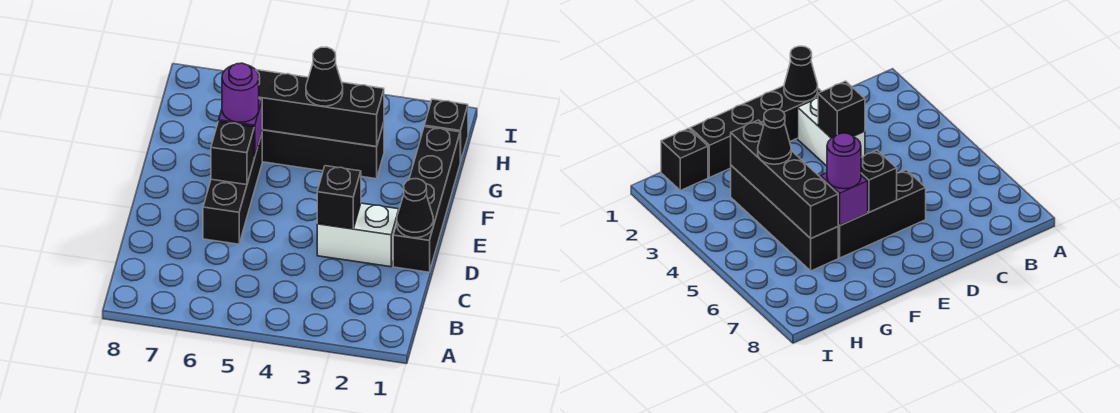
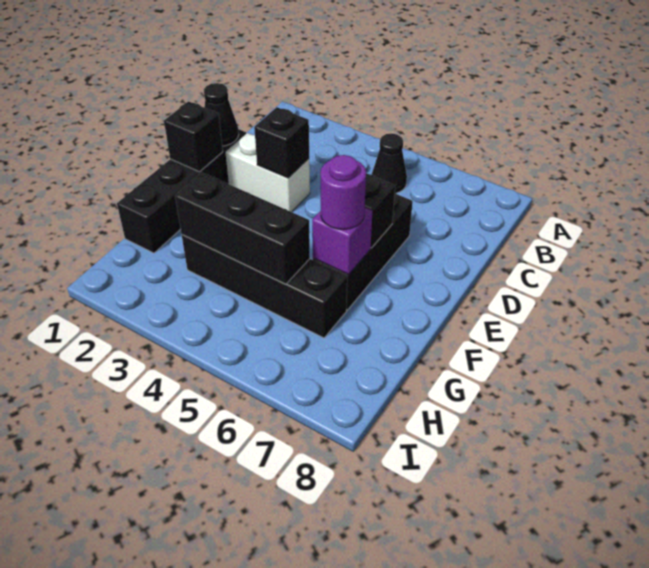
black brick G3:G6 level 2 -> black brick G3:G5 level 2
black cone G4 level 3 -> black cone B5 level 1
black brick H1 level 1 -> black brick E1 level 2

